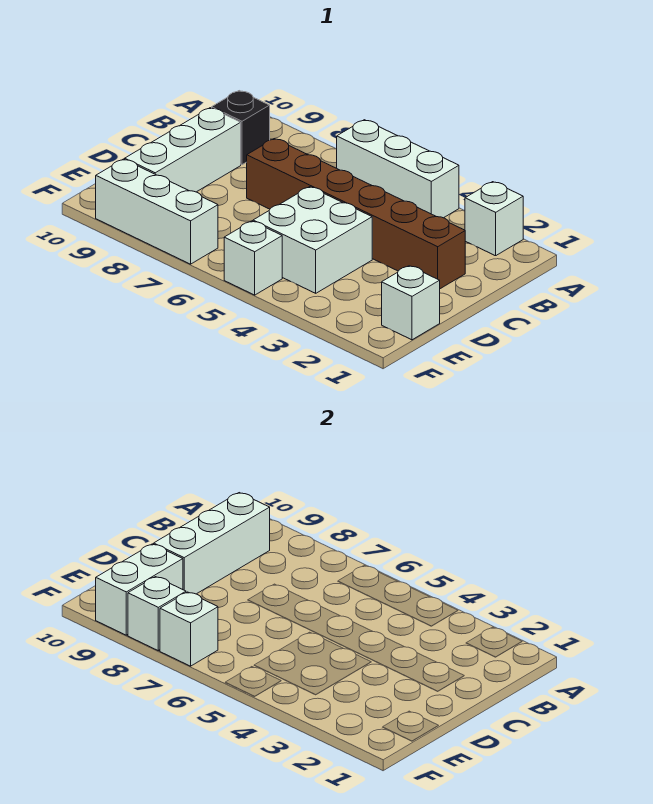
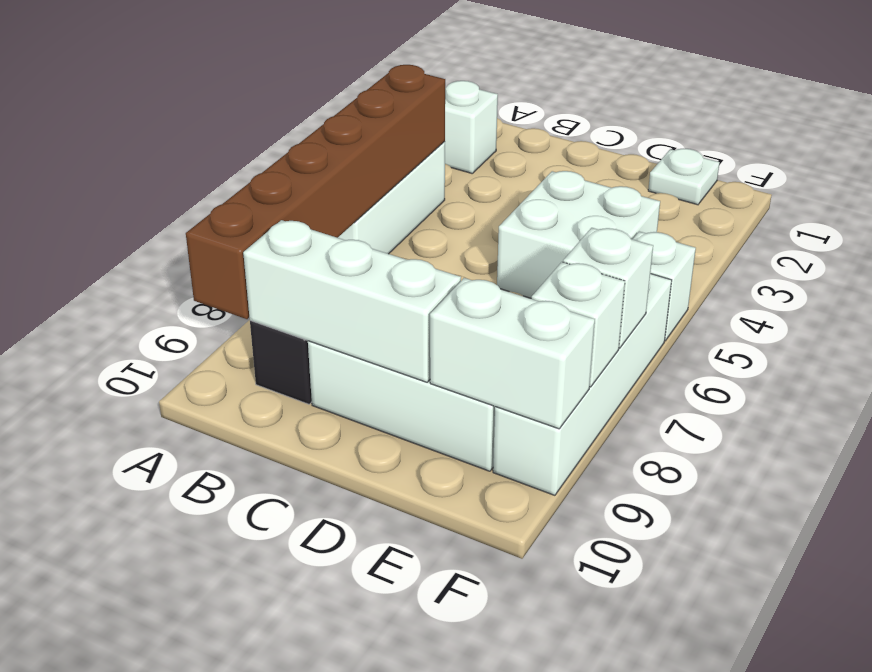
brown brick C2:C7 level 1 -> brown brick A4:A9 level 2
white brick E1 level 1 -> white plate E1 level 1
white brick F7:F9 level 1 -> white brick F6:F9 level 1

